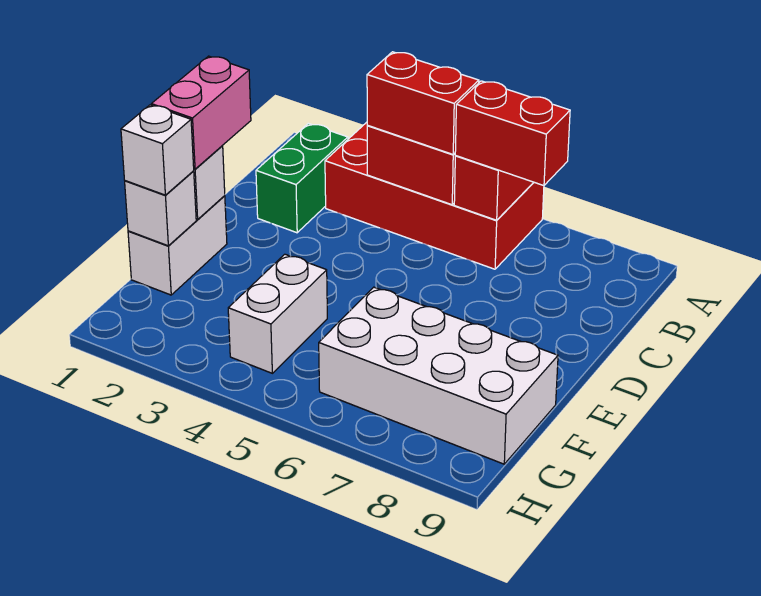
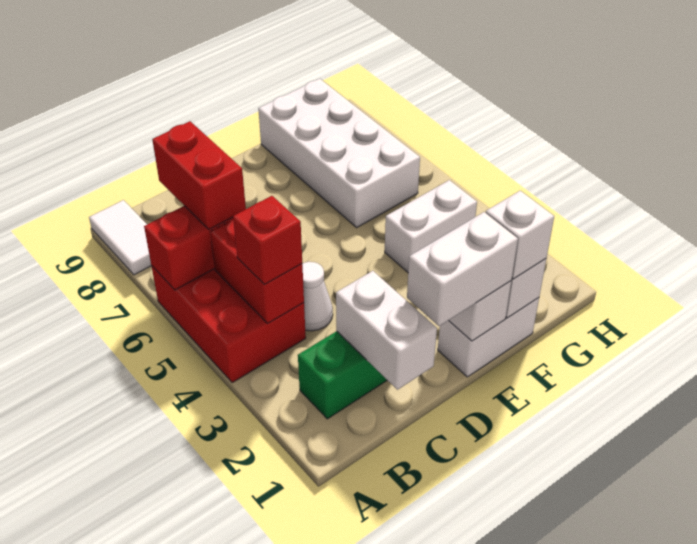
red brick A3:B6 level 1 -> red brick A4:B6 level 1
none -> white tile A8:A9 level 1
red brick B4:B5 level 3 -> red brick B4 level 3
none -> white brick C1:C2 level 2
none -> white cone C4 level 1
pink brick D1:E1 level 3 -> white brick D1:E1 level 3

